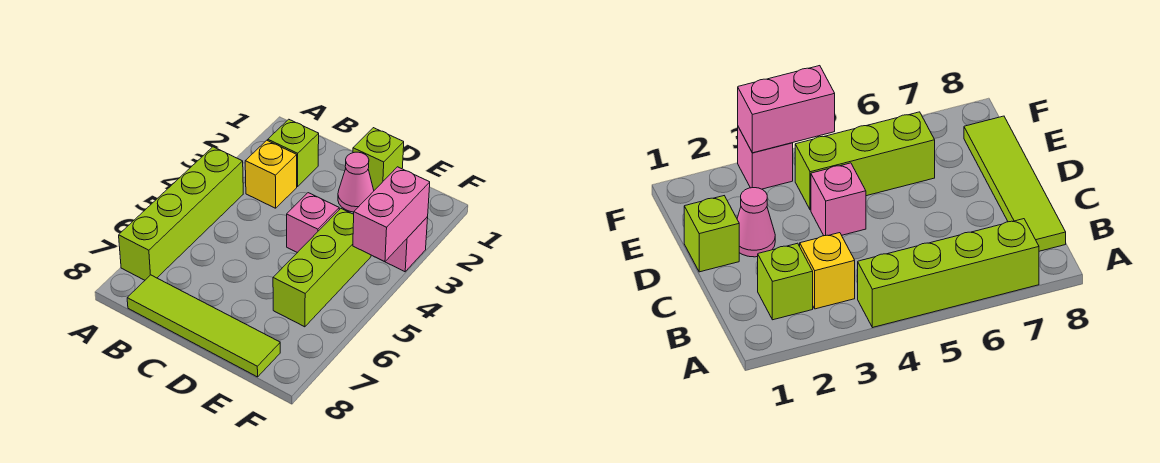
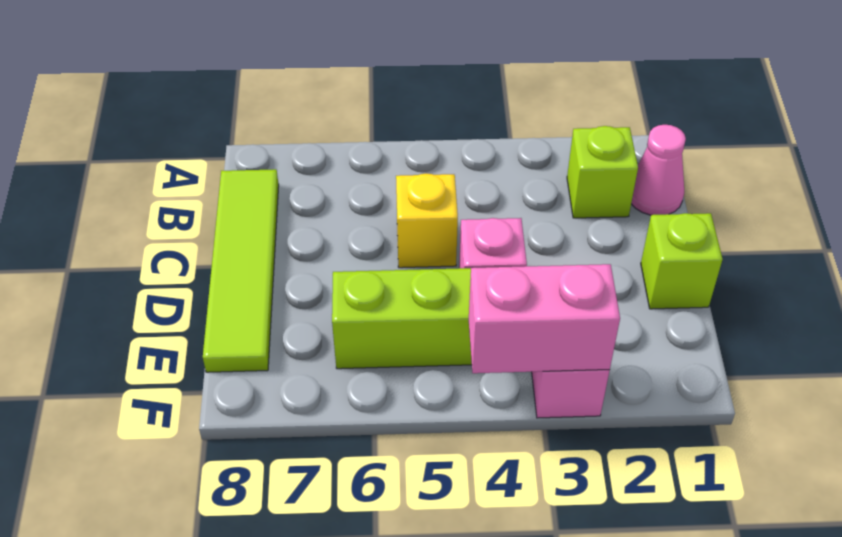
lime brick A4:A7 level 1 -> none
yellow brick B3 level 1 -> yellow brick C5 level 1
pink cone D2 level 1 -> pink cone B1 level 1

